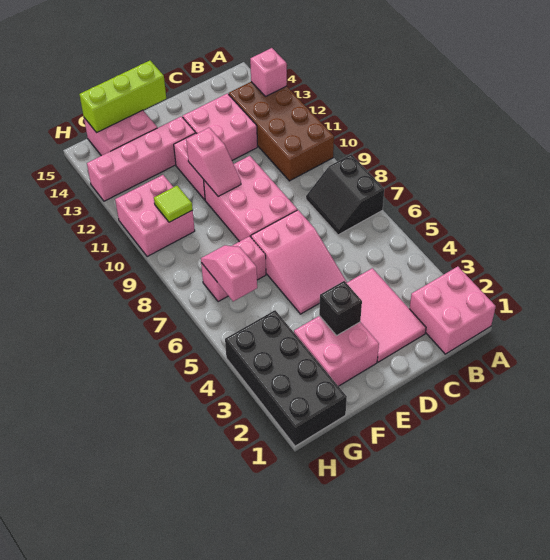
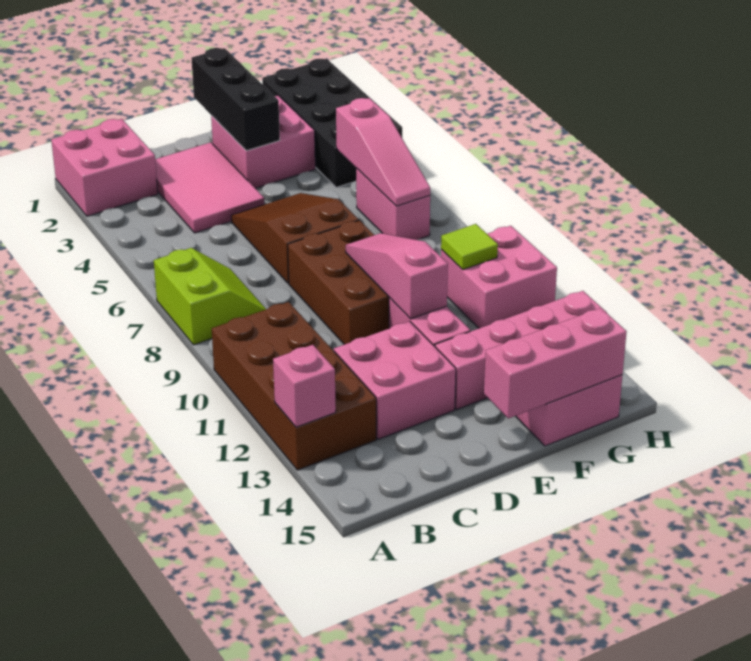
black slope A7:B8 level 1 top A -> lime slope A7:B8 level 1 top A
pink slope D5:E7 level 1 top 7 -> brown slope D5:E7 level 1 top 7
pink brick D8:E10 level 1 -> brown brick D8:E10 level 1
black brick E3 level 2 -> black brick E1:E3 level 2
pink slope E10:E11 level 2 top 11 -> pink slope E9:E11 level 2 top 11
lime brick E15:G15 level 2 -> pink brick E15:G15 level 2
pink brick F7:G7 level 1 -> pink brick G6:G7 level 1
pink slope G6:G7 level 2 top 6 -> pink slope G5:G7 level 2 top 5

